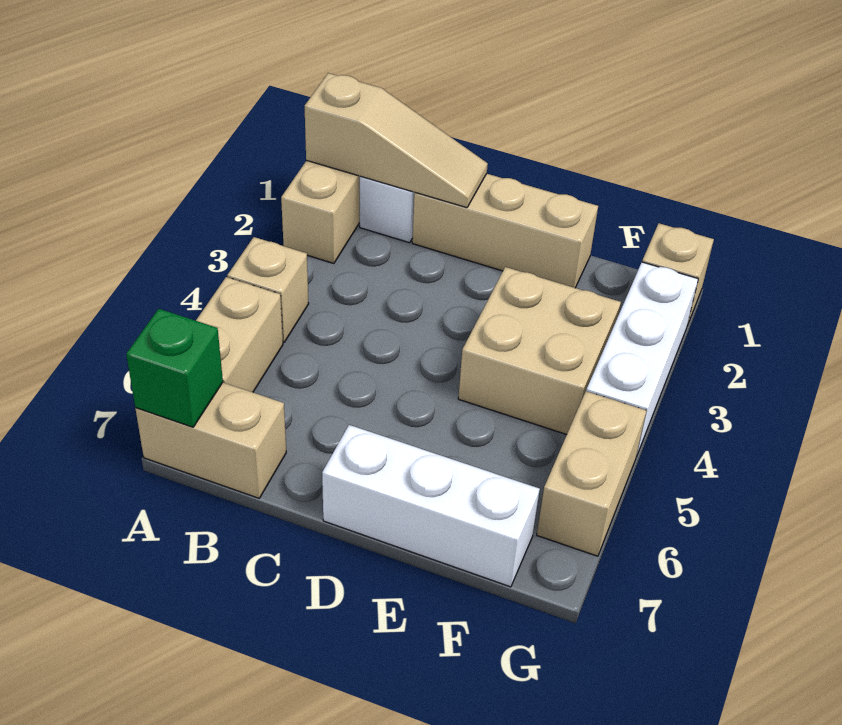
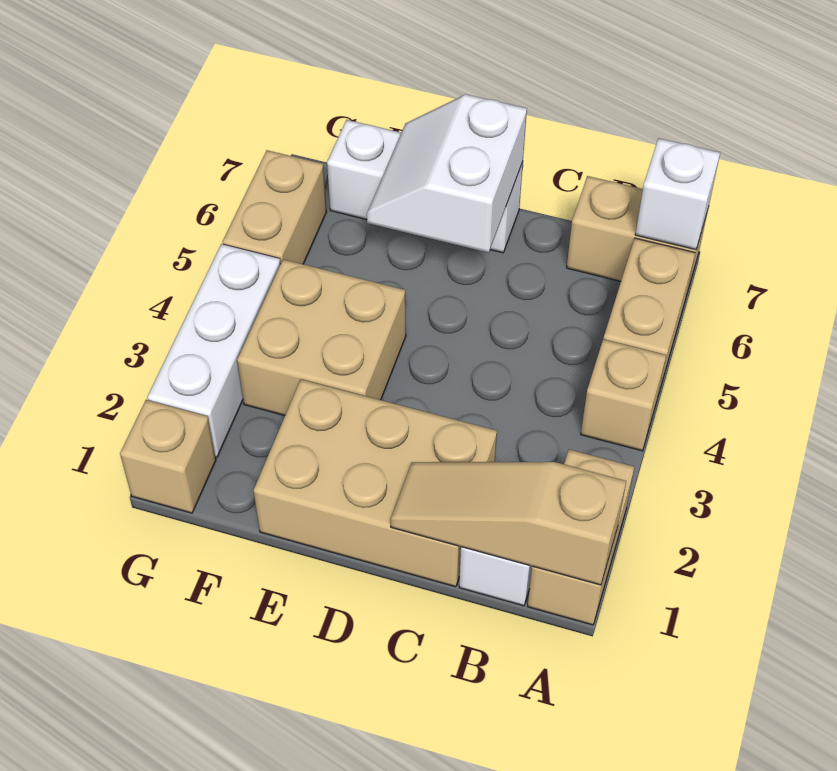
green brick A7 level 2 -> white brick A7 level 2
tan brick C1:E1 level 1 -> tan brick C1:E2 level 1
none -> white slope D6:E7 level 2 top D

